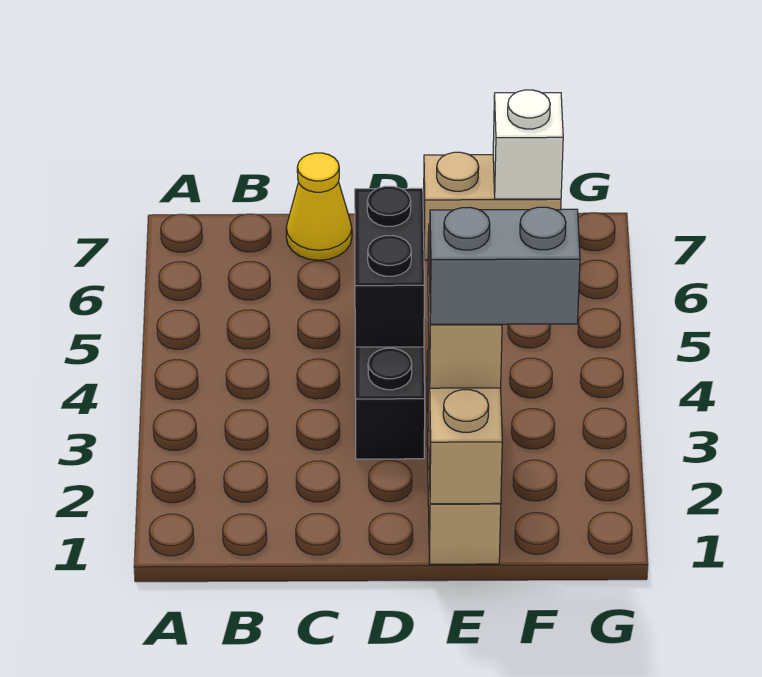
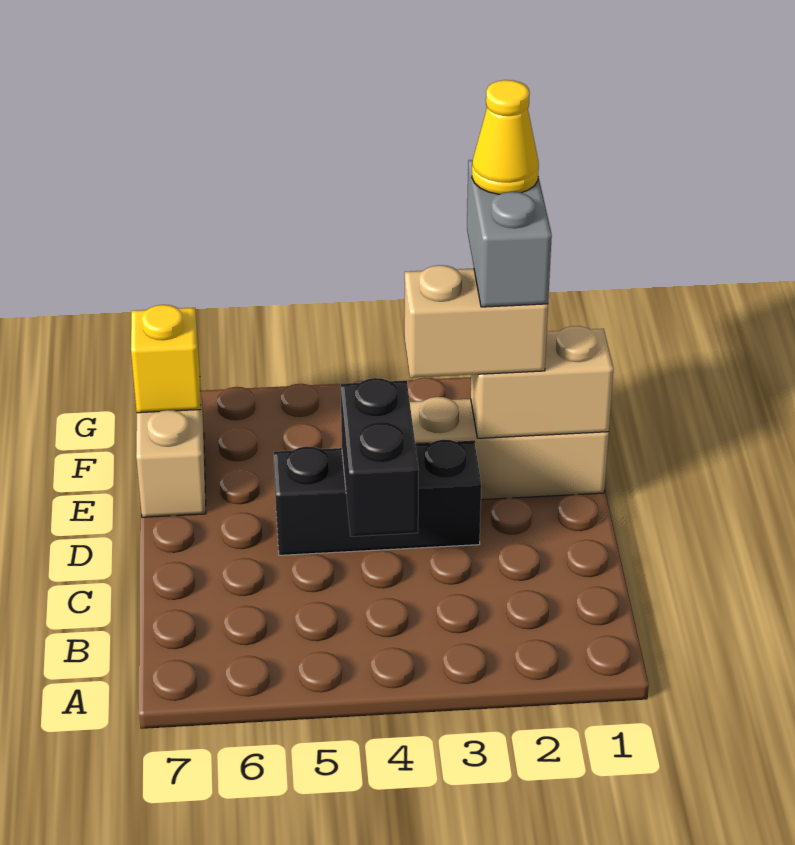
yellow cone C7 level 1 -> yellow cone F2 level 5
black brick D4:D5 level 2 -> black brick C4:D4 level 2
white brick F7 level 2 -> yellow brick F7 level 2

